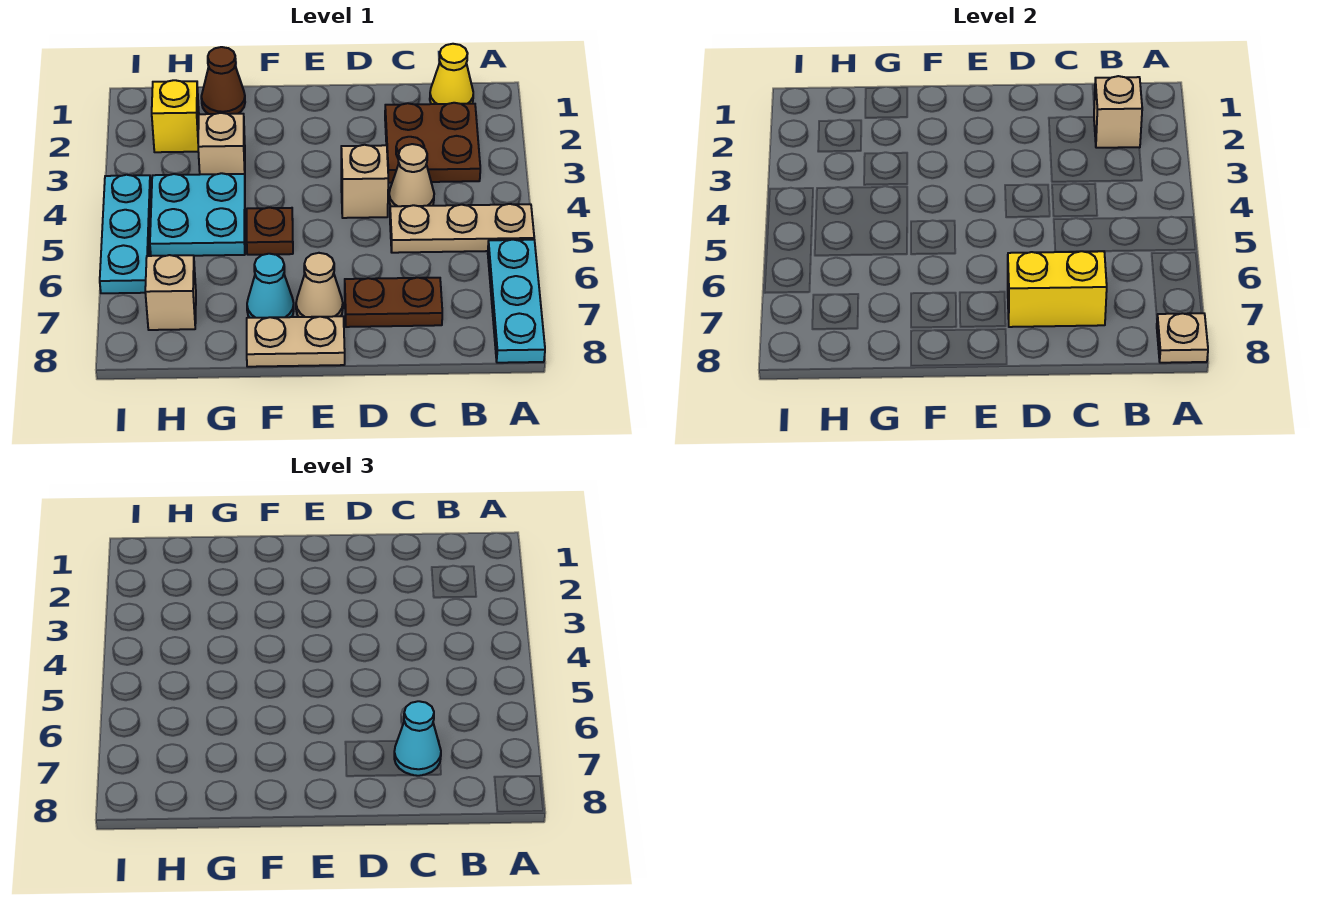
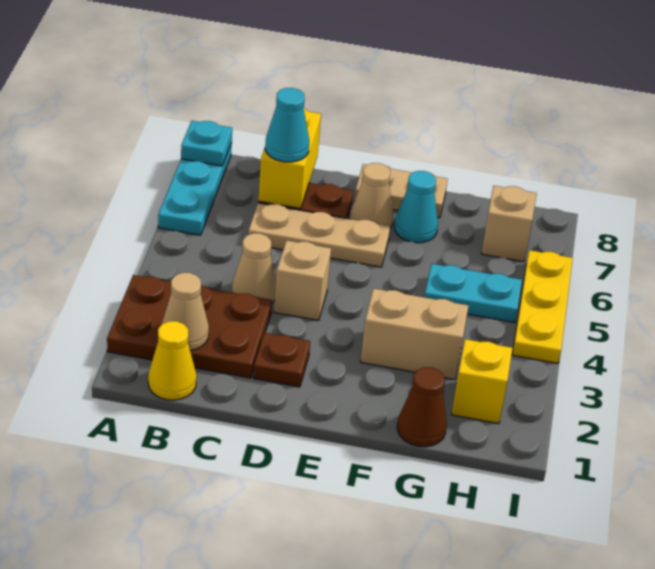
tan plate A5:C5 level 1 -> tan plate C6:E6 level 1
tan plate A8 level 2 -> cyan plate A8 level 2
brown plate B2:C3 level 1 -> brown plate A2:C3 level 1
tan brick B2 level 2 -> tan cone B2 level 2
yellow brick C7:D7 level 2 -> yellow brick C7:C8 level 2
brown plate F5 level 1 -> brown plate D2 level 1
tan brick G3 level 1 -> tan brick F3:G3 level 1
cyan plate G4:H5 level 1 -> cyan plate G5:H5 level 1
cyan plate I4:I6 level 1 -> yellow plate I4:I6 level 1

